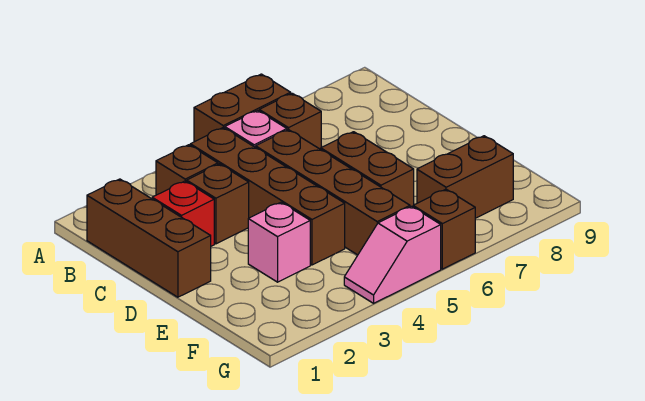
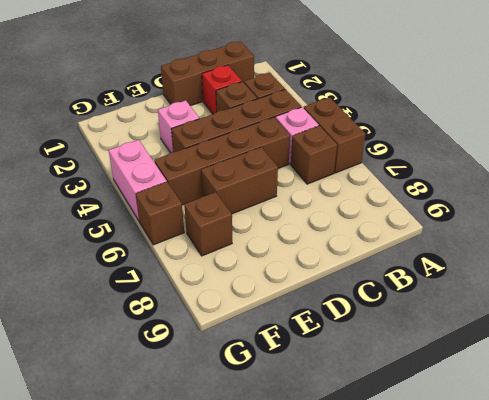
brown brick F7:F8 level 1 -> brown brick F7 level 1
pink slope G4:G5 level 1 top 5 -> pink brick G4:G5 level 1

